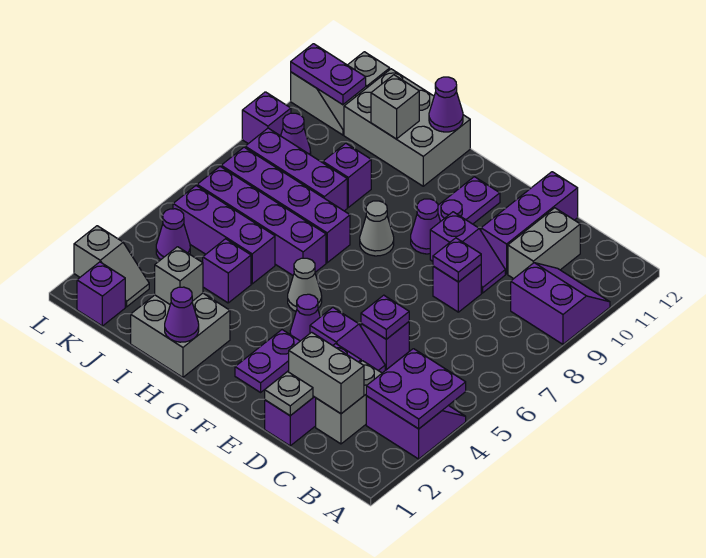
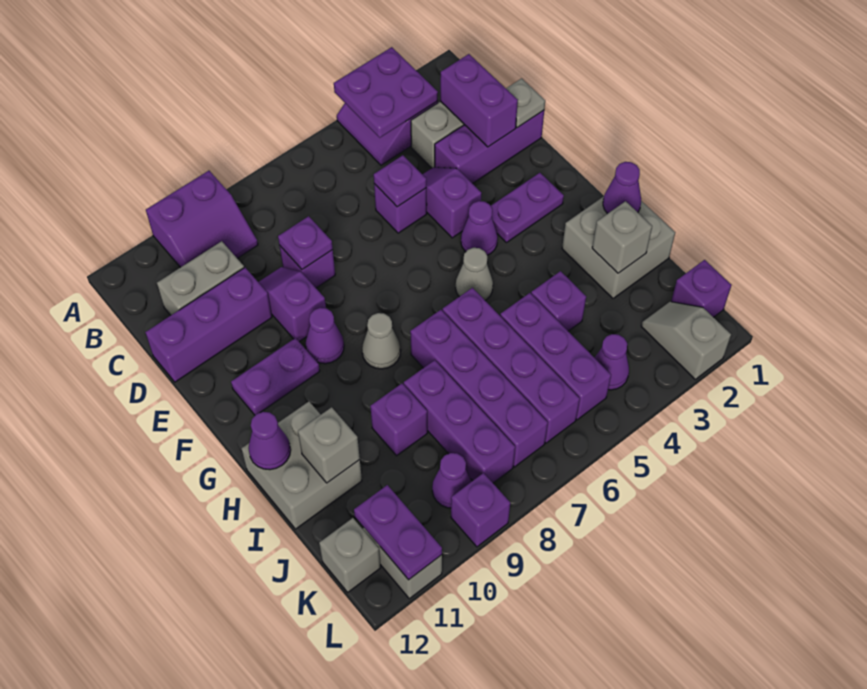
purple slope A9:B10 level 1 top 9 -> purple slope A9:B10 level 1 top A
grey brick C2:D2 level 2 -> purple brick C2:D2 level 2
grey brick H11:J12 level 1 -> grey brick H11:I12 level 1

